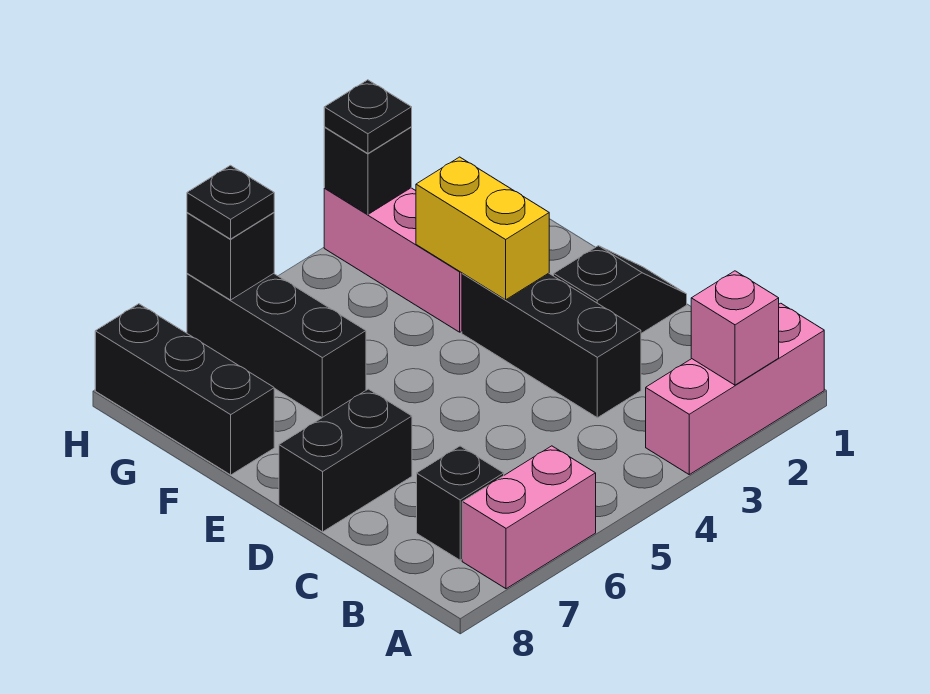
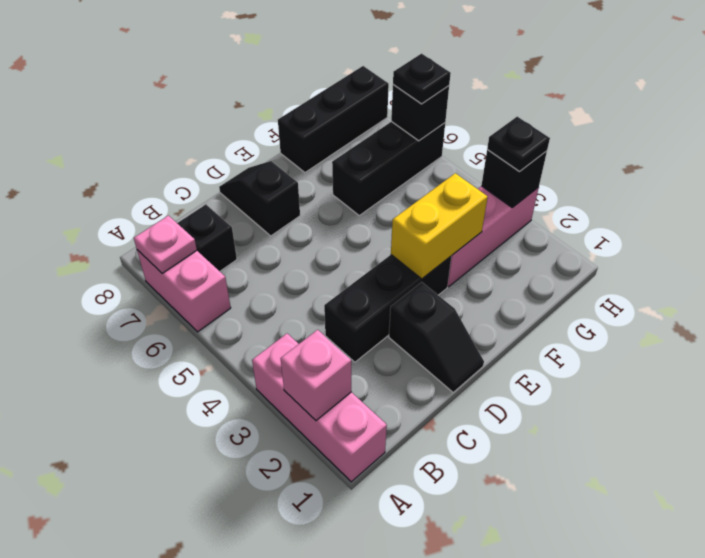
none -> pink plate A7 level 2
black brick D7:D8 level 1 -> black slope D7:D8 level 1 top 7

